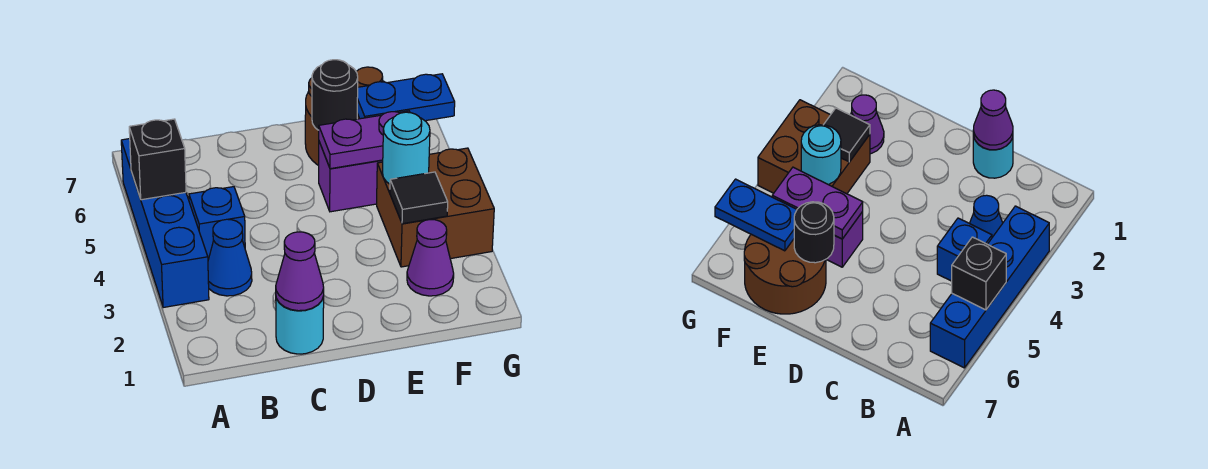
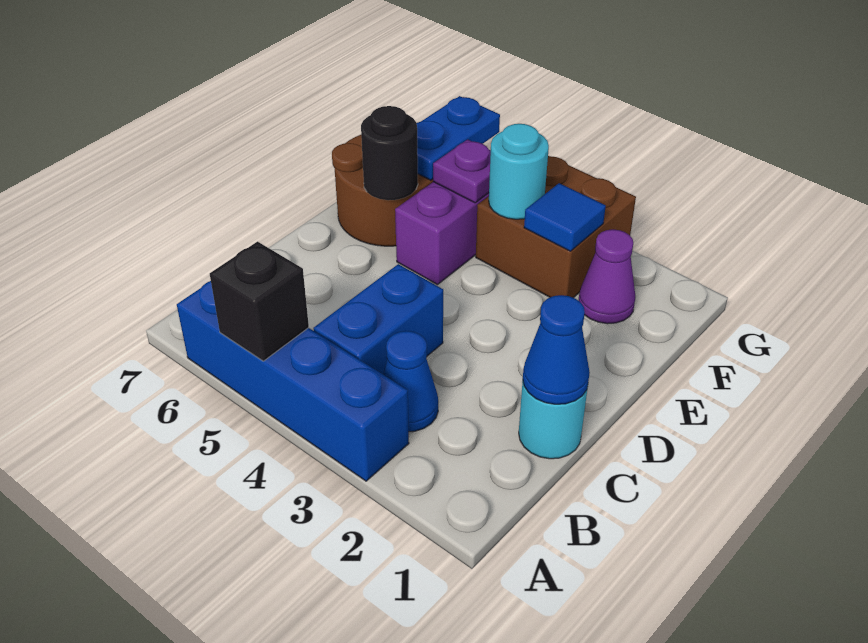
blue brick B4 level 1 -> blue brick B4:C4 level 1
purple cone C1 level 2 -> blue cone C1 level 2
purple plate E5:F5 level 2 -> purple plate F5 level 2
black tile F3 level 2 -> blue tile F3 level 2

